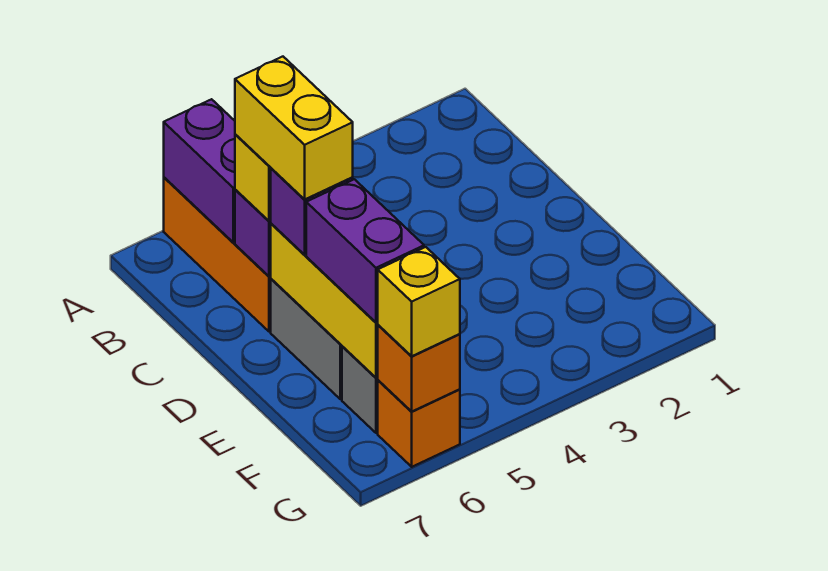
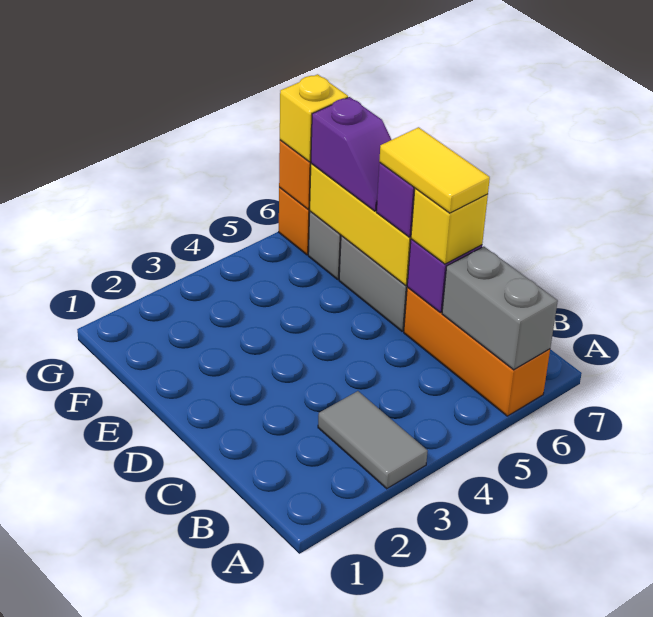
none -> grey tile A3:B3 level 1
purple brick A6:B6 level 2 -> grey brick A6:B6 level 2
yellow brick C6:D6 level 4 -> yellow tile C6:D6 level 4
purple brick E6:F6 level 3 -> purple slope E6:F6 level 3 top F

